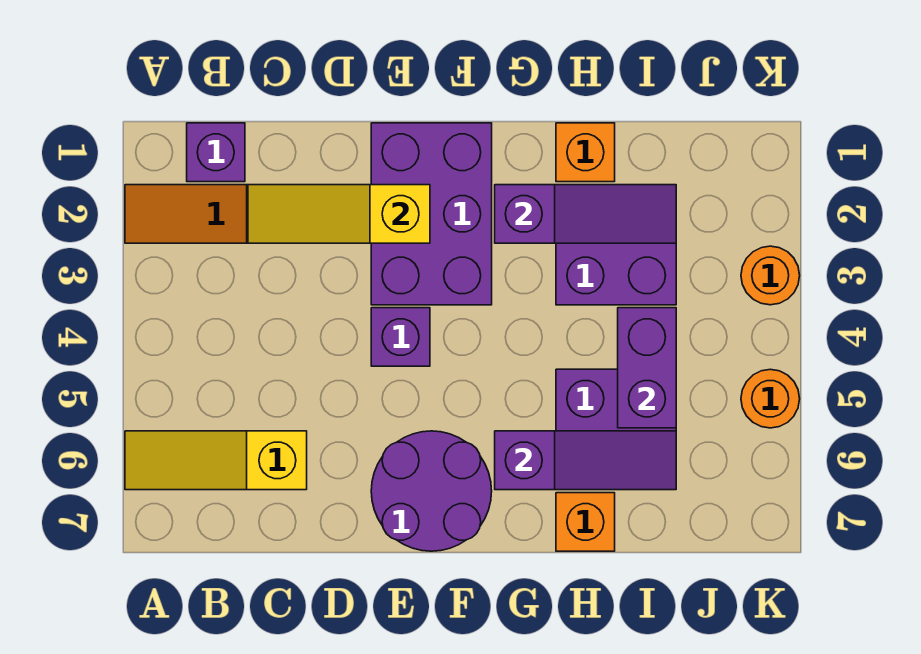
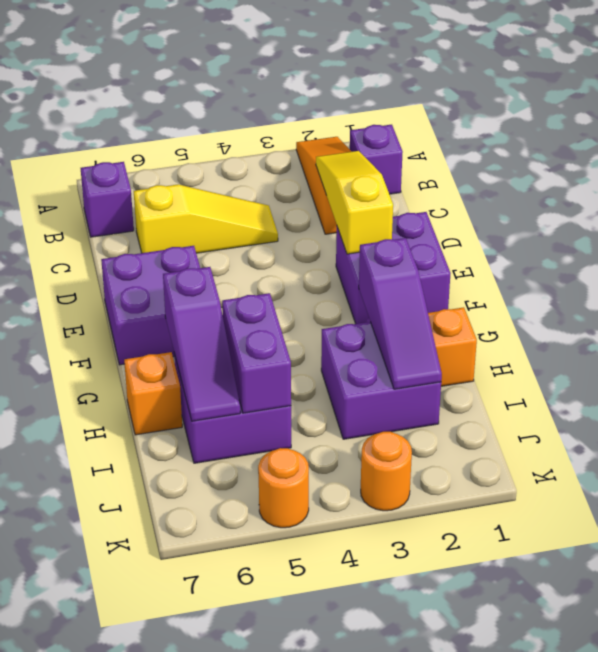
yellow slope A6:C6 level 1 top C -> yellow slope C4:C6 level 1 top 6
purple brick E1:F3 level 1 -> purple brick E1:F2 level 1
purple brick E4 level 1 -> purple brick B7 level 1
purple round brick E6:F7 level 1 -> purple brick E6:F7 level 1
purple brick I4:I5 level 2 -> purple brick H5:I5 level 2

